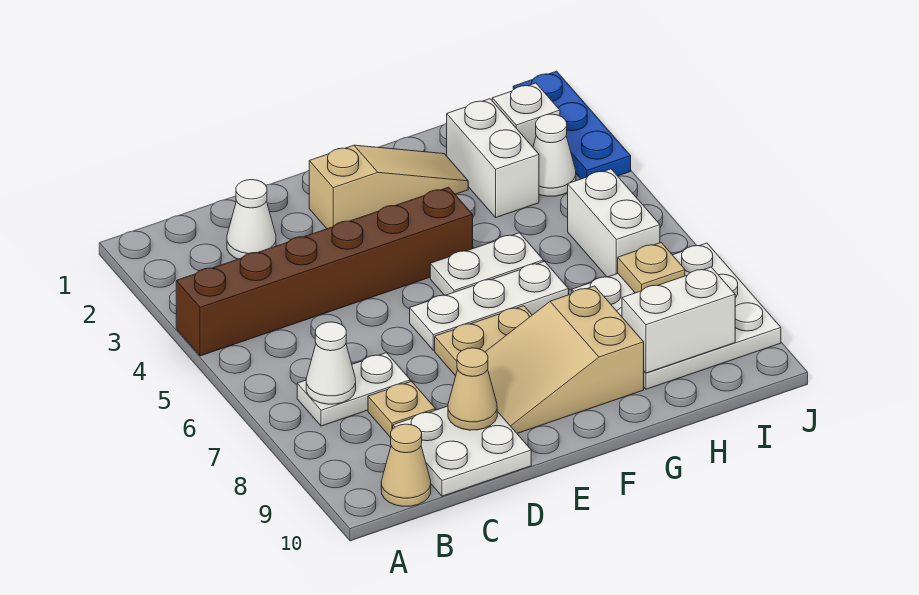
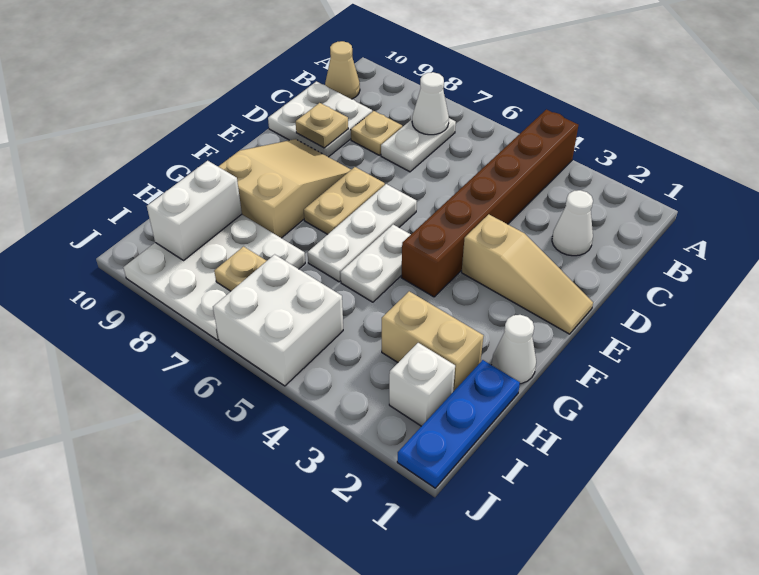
tan cone D9 level 2 -> tan plate D9 level 2
tan slope E2:G2 level 1 top E -> tan slope E1:E3 level 1 top 3
white brick H2:H3 level 1 -> tan brick H2:H3 level 1
white cone I3 level 1 -> white cone G1 level 1
white brick I5:I6 level 1 -> white brick I5:J6 level 1
blue plate J1:J3 level 1 -> blue plate H1:J1 level 1

